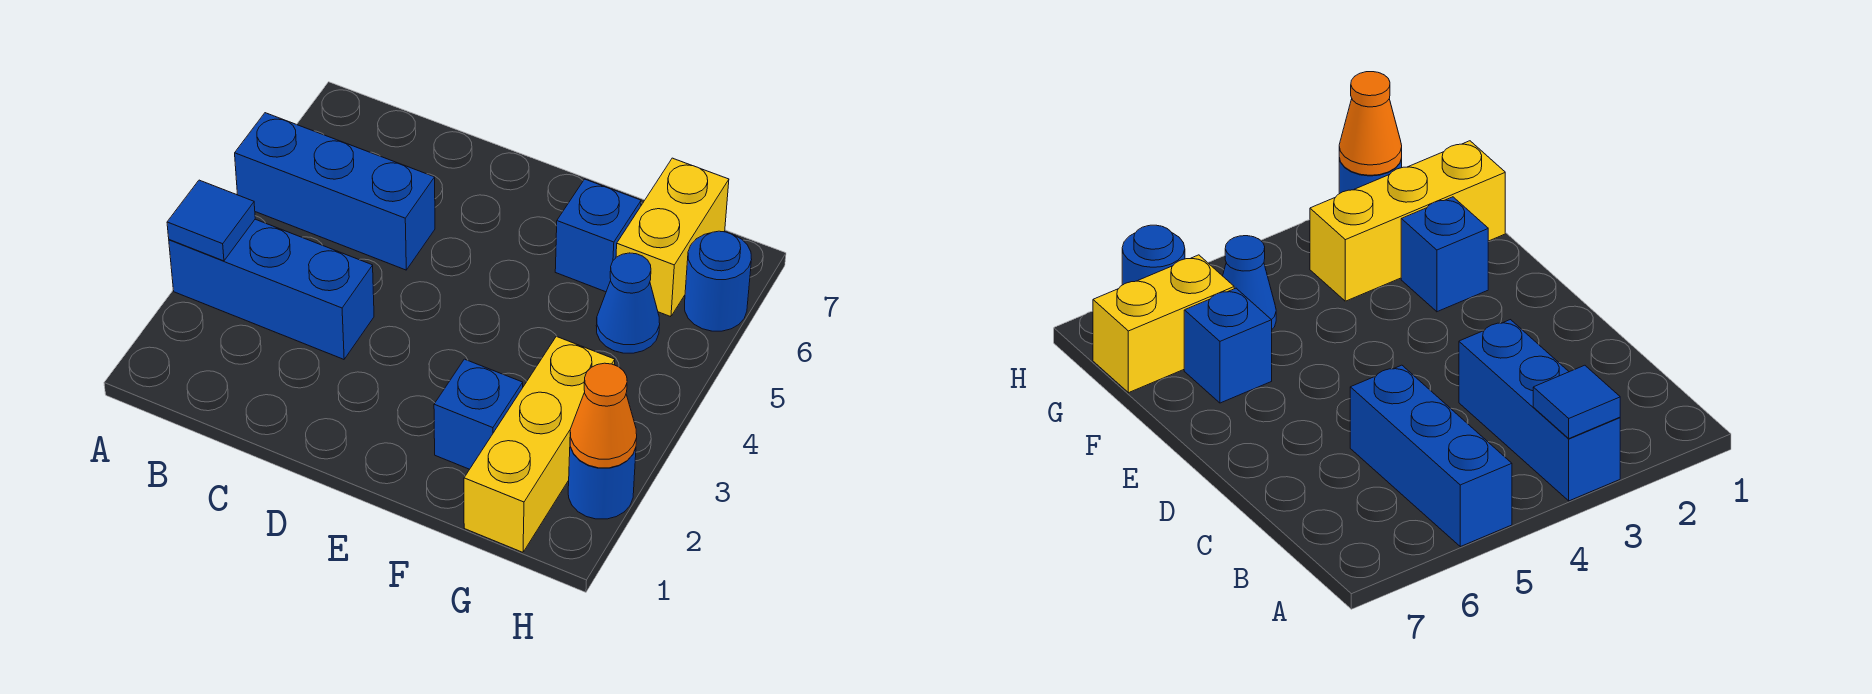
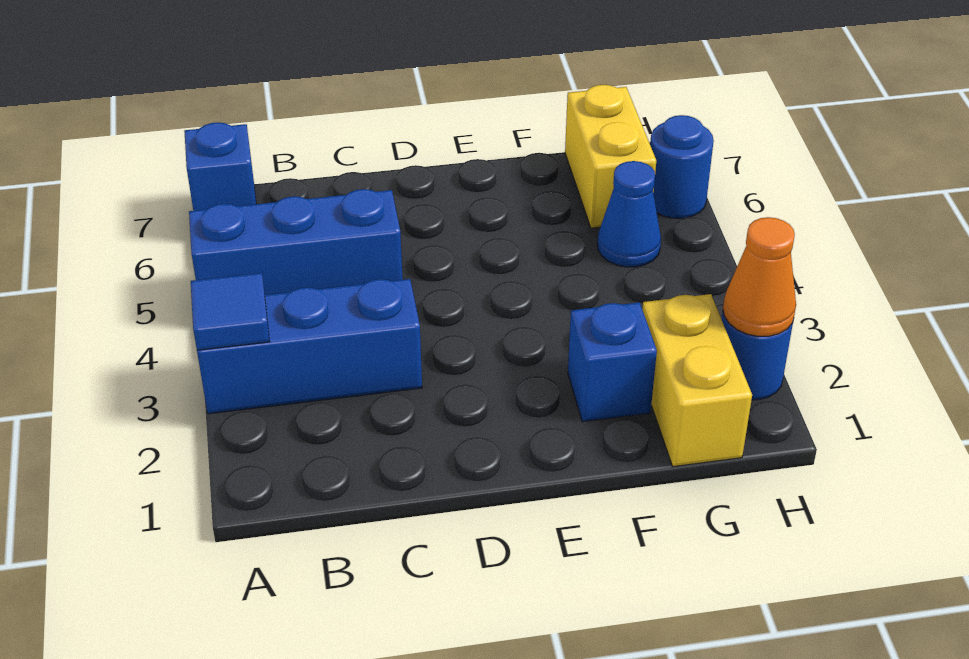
blue brick F6 level 1 -> blue brick A7 level 1
yellow brick G1:G3 level 1 -> yellow brick G1:G2 level 1

